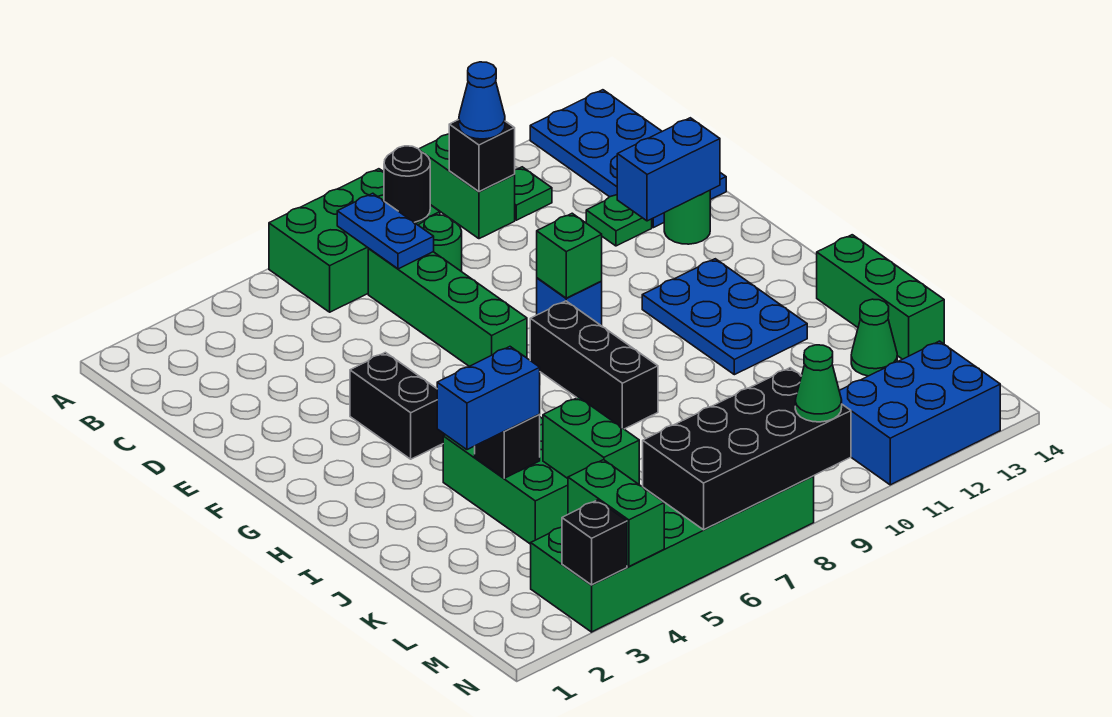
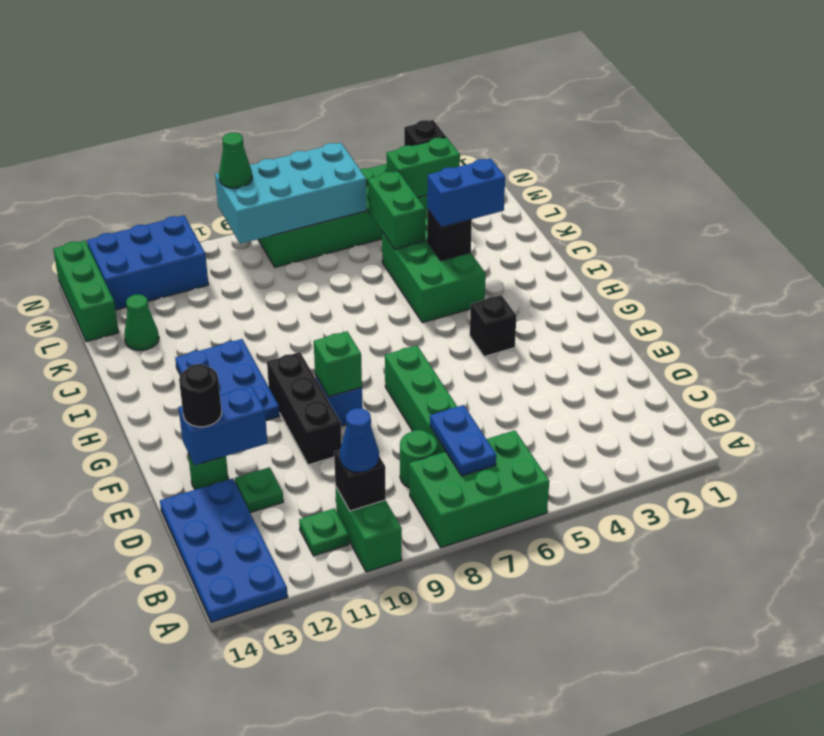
black round brick B8 level 2 -> black round brick E13 level 3
black brick F4:G4 level 1 -> black brick G4 level 1
black brick G8:I8 level 1 -> black brick E10:G10 level 1
green brick I14:K14 level 1 -> green brick L14:N14 level 1
green brick M4:N4 level 2 -> green brick M3:M4 level 2
black brick M6:N9 level 2 -> cyan brick M6:N9 level 2

